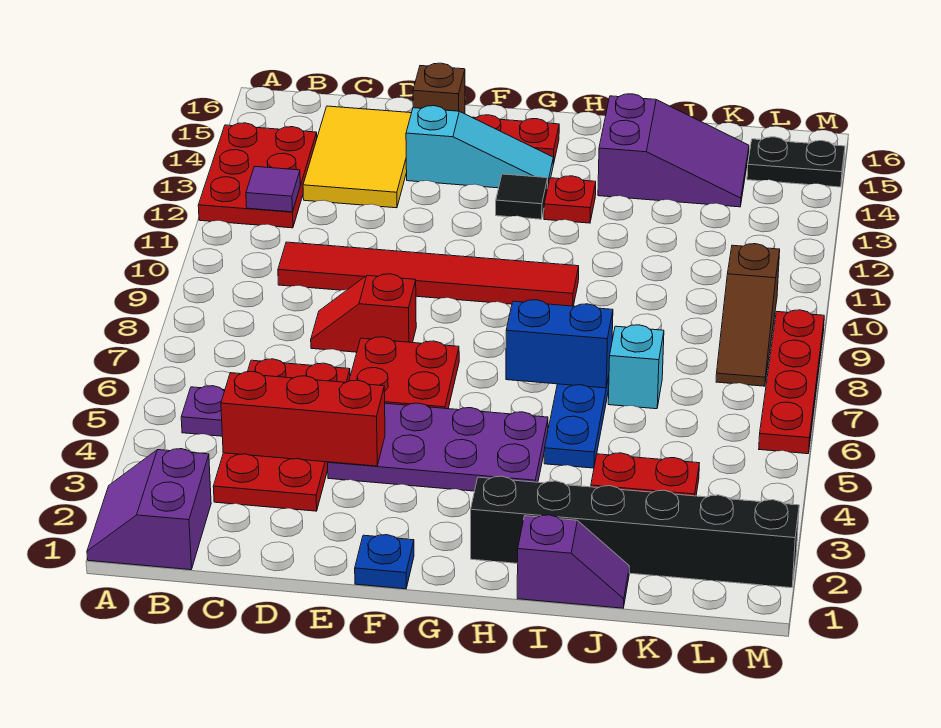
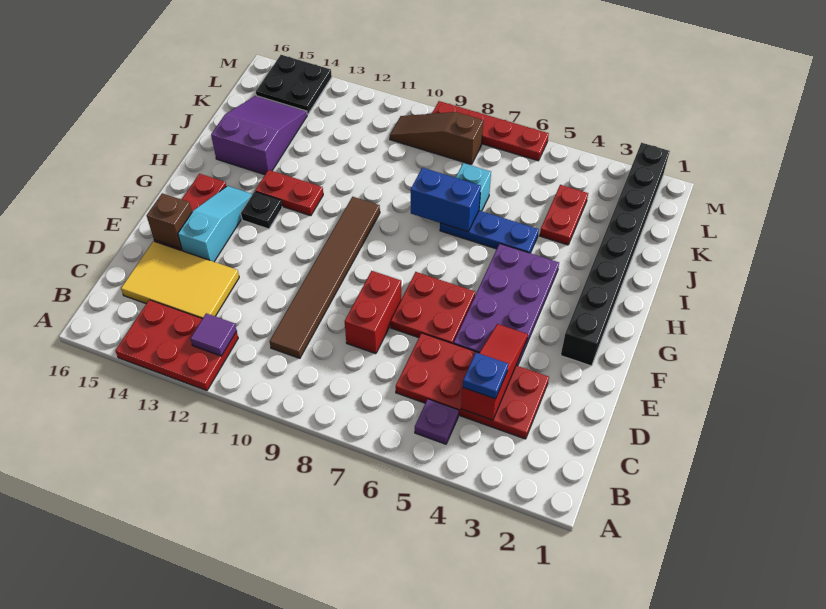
purple slope A1:B2 level 1 top B -> none
red brick C4:E4 level 2 -> red slope C4:E4 level 2 top C
red tile C10:H10 level 1 -> brown tile C10:H10 level 1
red slope D8:E8 level 1 top E -> red brick D8:E8 level 1
blue plate F1 level 1 -> blue plate C4 level 3
black tile G13 level 1 -> black plate G13 level 1
black brick H2:M2 level 1 -> black brick F2:M2 level 1
blue brick H7:I7 level 2 -> blue brick I7:I8 level 2
red plate H13 level 1 -> red plate H12:H13 level 1
purple slope I1:J1 level 1 top I -> none
brown slope L8:L10 level 1 top 10 -> brown slope L8:L10 level 1 top 8
black plate L15:M15 level 1 -> black plate L14:M15 level 1

